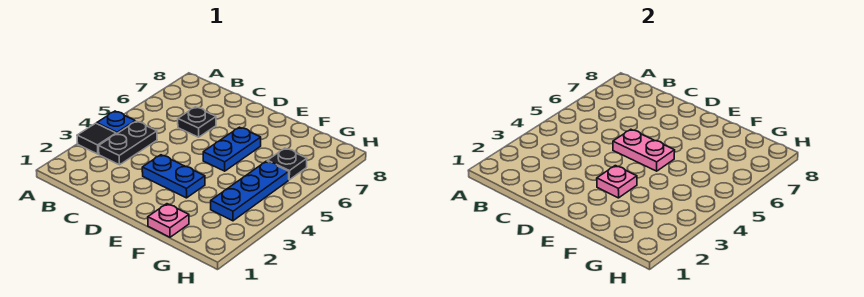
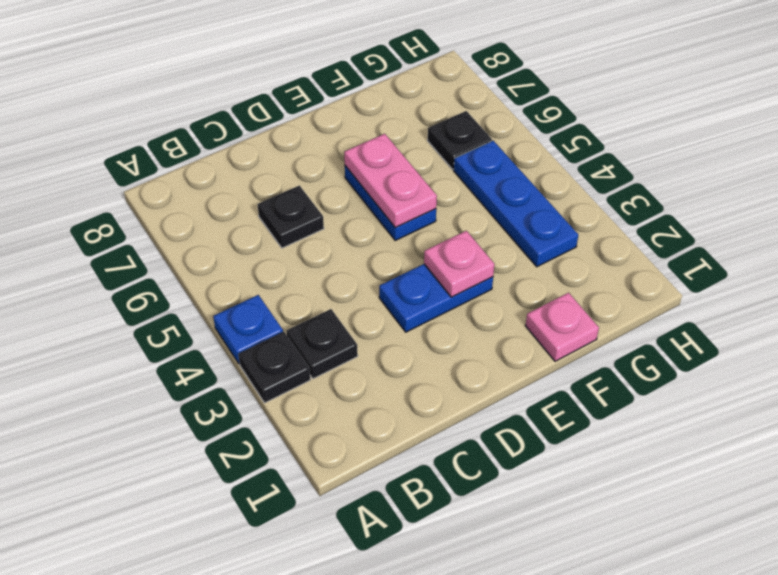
black tile A3 level 1 -> black plate A3 level 1
black plate B3:B4 level 1 -> black plate B3 level 1
pink plate D5:E5 level 2 -> pink plate E5:E6 level 2

